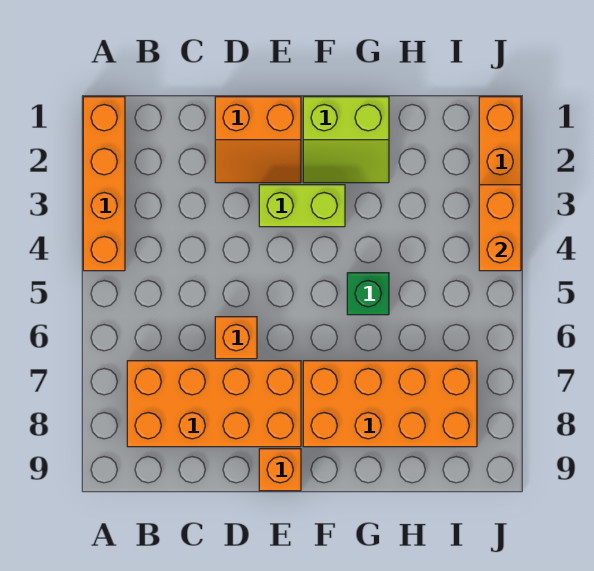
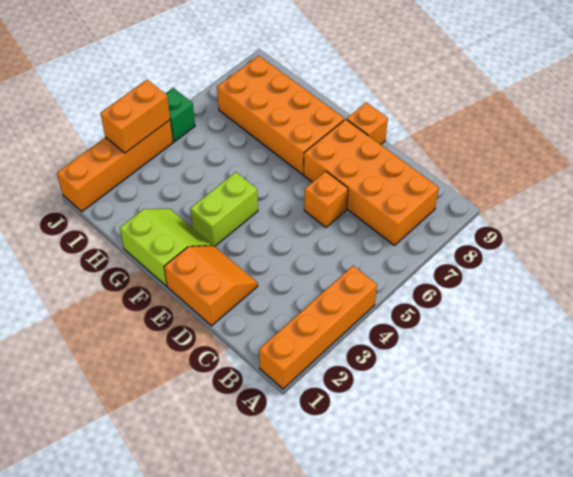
lime brick E3:F3 level 1 -> lime brick F3:F4 level 1
green brick G5 level 1 -> green brick J5 level 1

